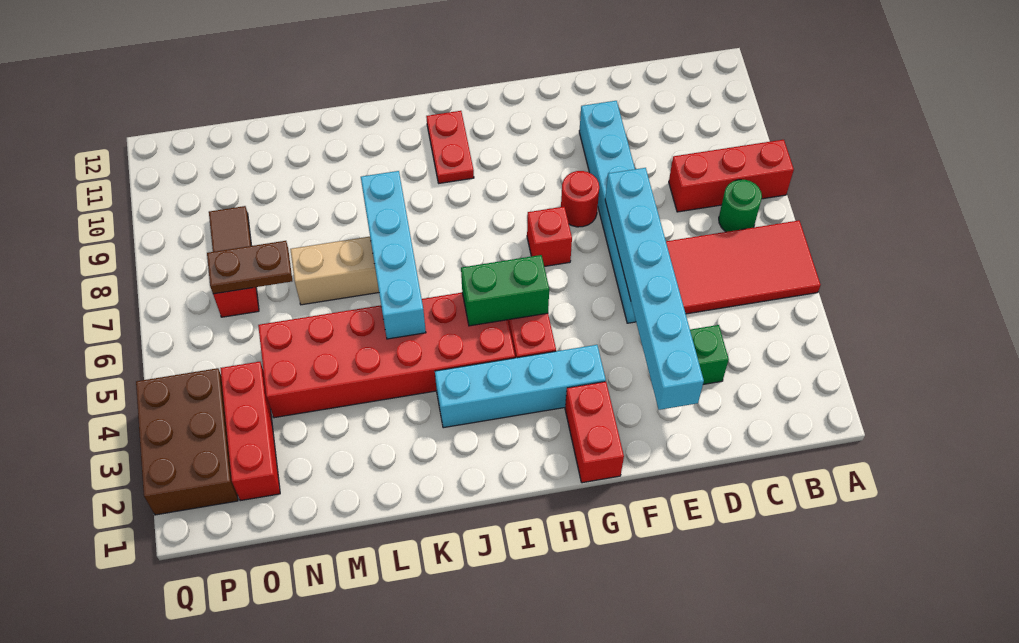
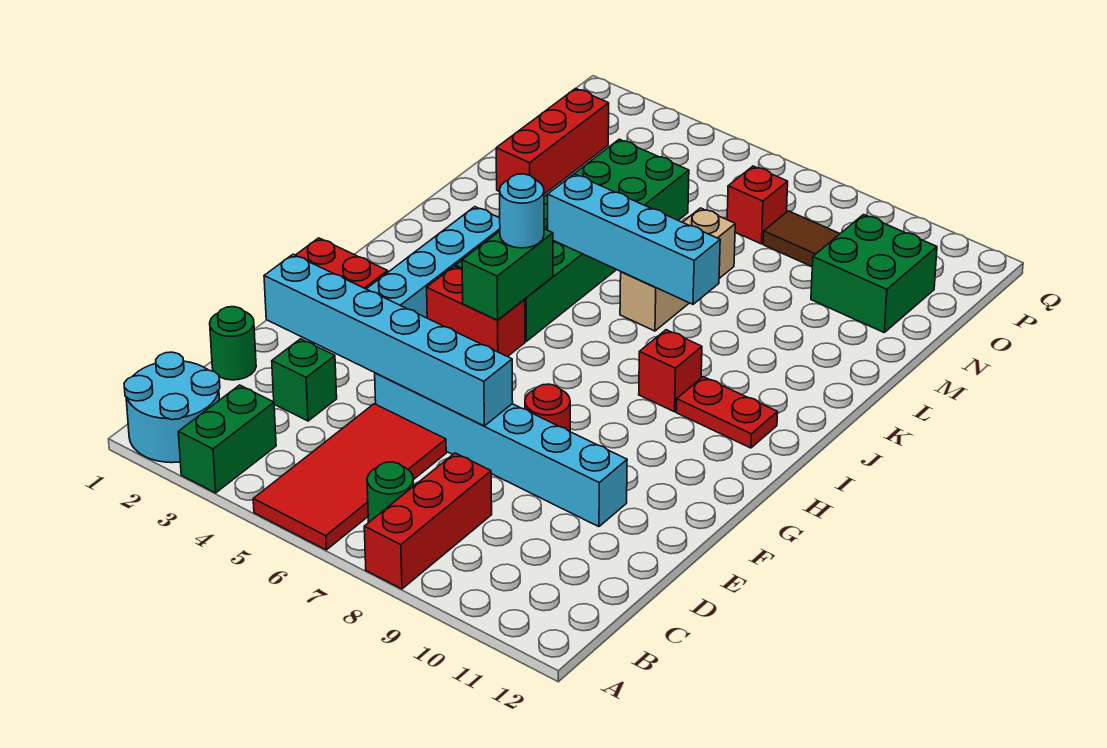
none -> cyan round brick A1:B2 level 1
none -> green brick A3:B3 level 1
none -> green round brick D1 level 1
red brick G7 level 1 -> red brick I9 level 1
red brick I4:N5 level 1 -> green brick I4:N5 level 1
none -> cyan round brick I5 level 3
brown plate N7:O7 level 2 -> none
none -> green brick N10:O11 level 1
red brick O2:O4 level 1 -> red brick M2:O2 level 1
brown brick P2:Q4 level 1 -> none

